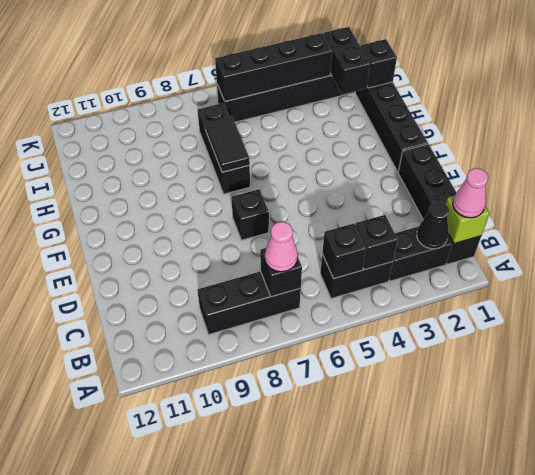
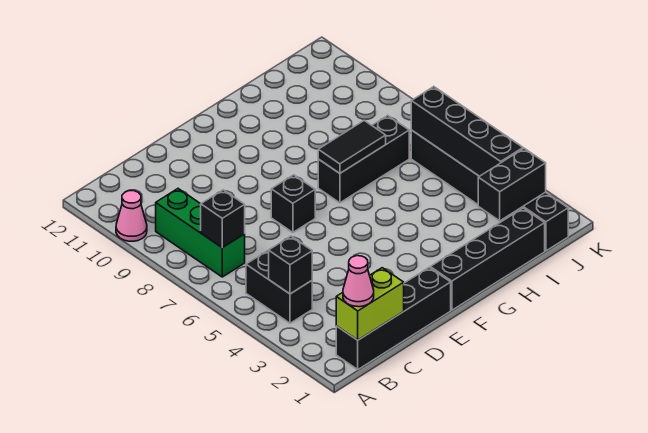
lime brick B1 level 2 -> lime brick B1:C1 level 2
black brick B2:B3 level 1 -> none
black cone B2 level 2 -> none
black brick B5 level 2 -> none
black brick B7:B9 level 1 -> green brick B7:B9 level 1
pink cone B7 level 3 -> pink cone A10 level 1
black brick I1 level 2 -> none

